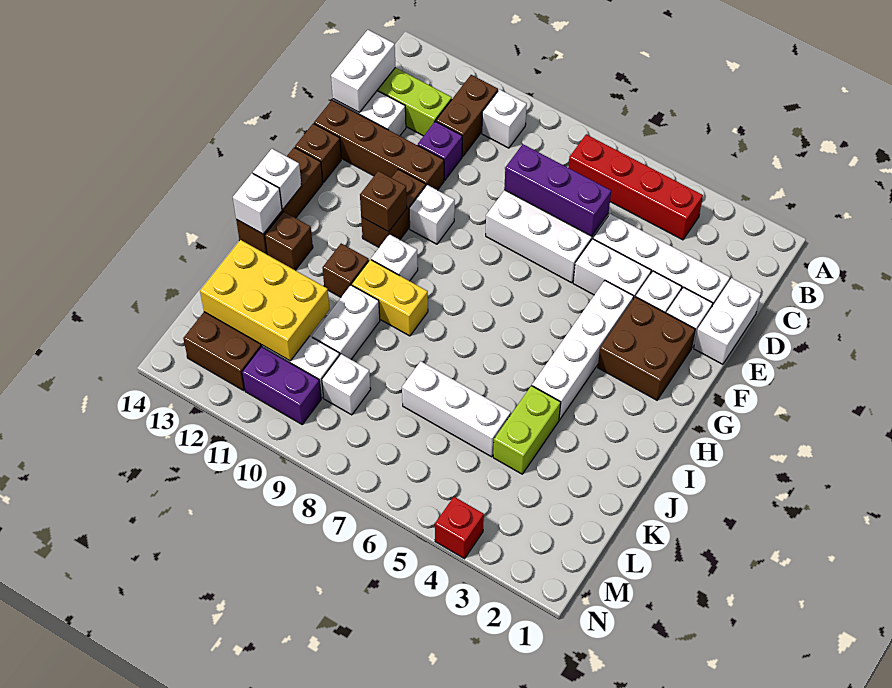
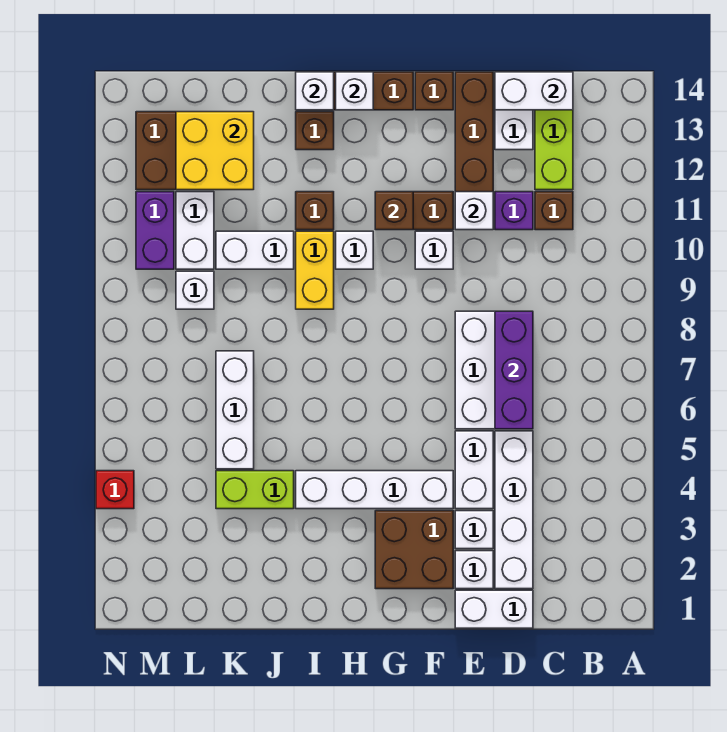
red brick B4:B7 level 1 -> none
white brick B10 level 1 -> white brick E11 level 2
brown brick B11:C11 level 1 -> brown brick C11 level 1
yellow brick K11:L13 level 2 -> yellow brick K12:L13 level 2

